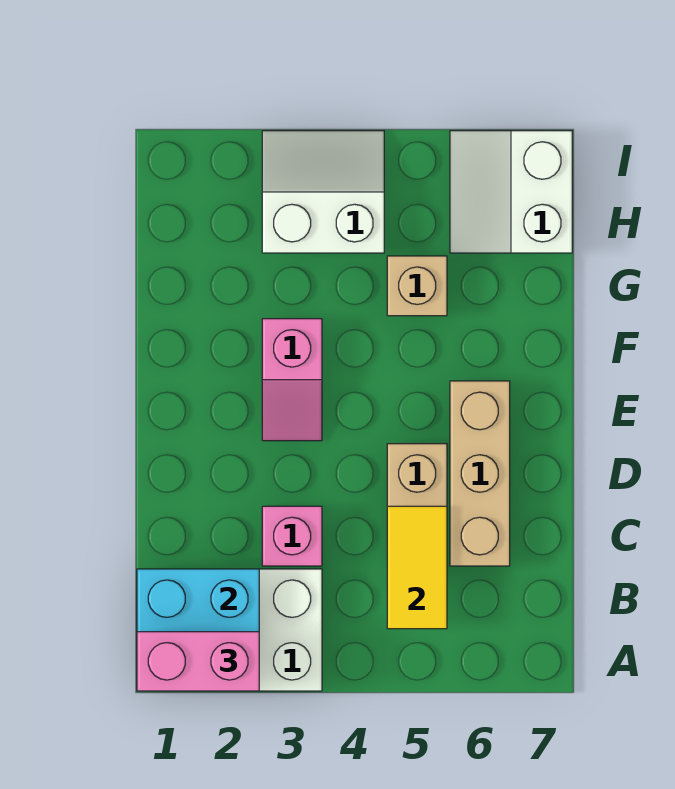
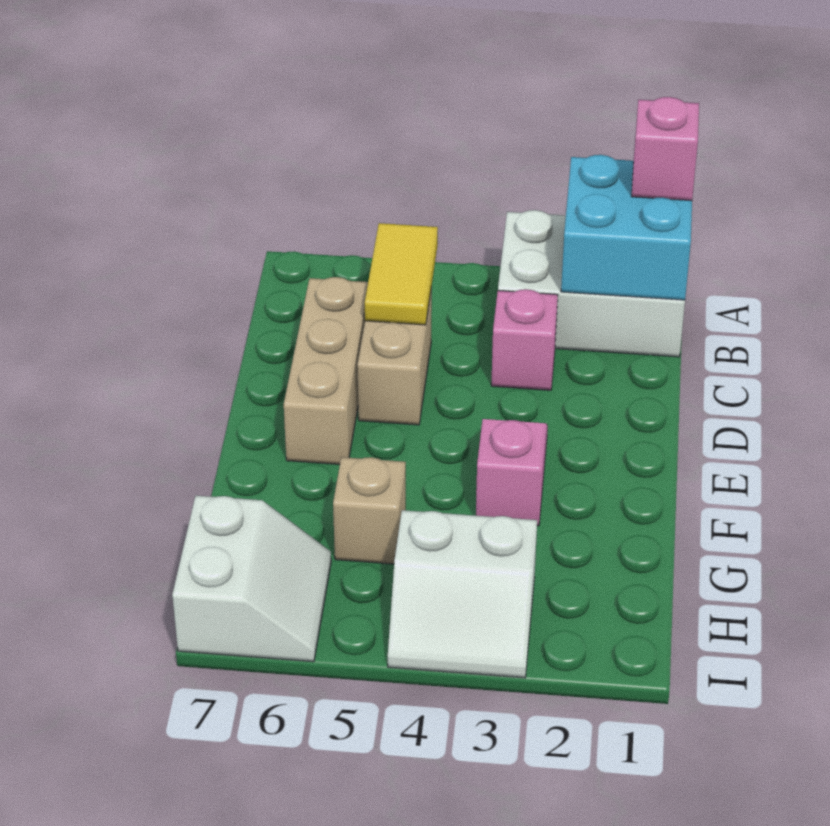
pink brick A1:A2 level 3 -> pink brick A1 level 3

